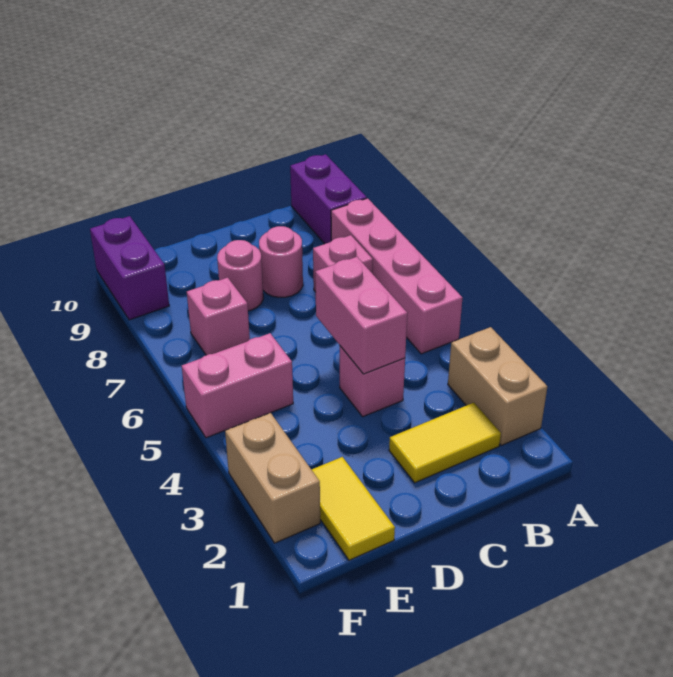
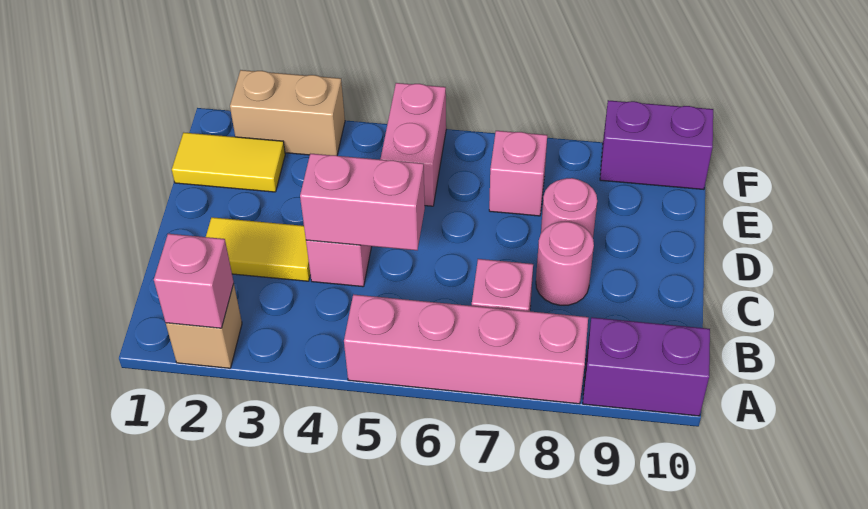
tan brick A2:A3 level 1 -> tan brick A2 level 1
none -> pink brick A2 level 2
yellow tile B2:C2 level 1 -> yellow tile C2:C3 level 1

